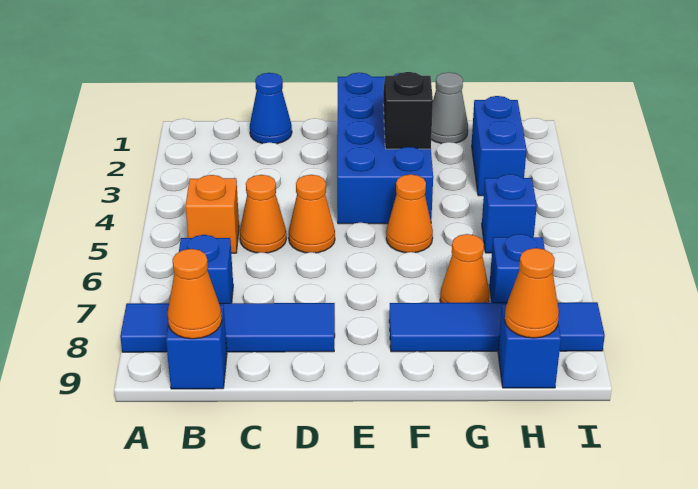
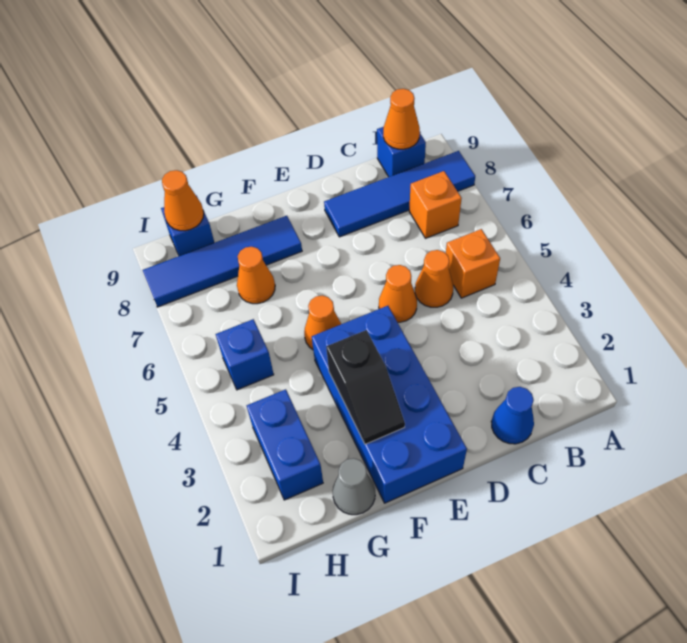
blue brick B7 level 1 -> orange brick B7 level 1
blue brick H7 level 1 -> none

